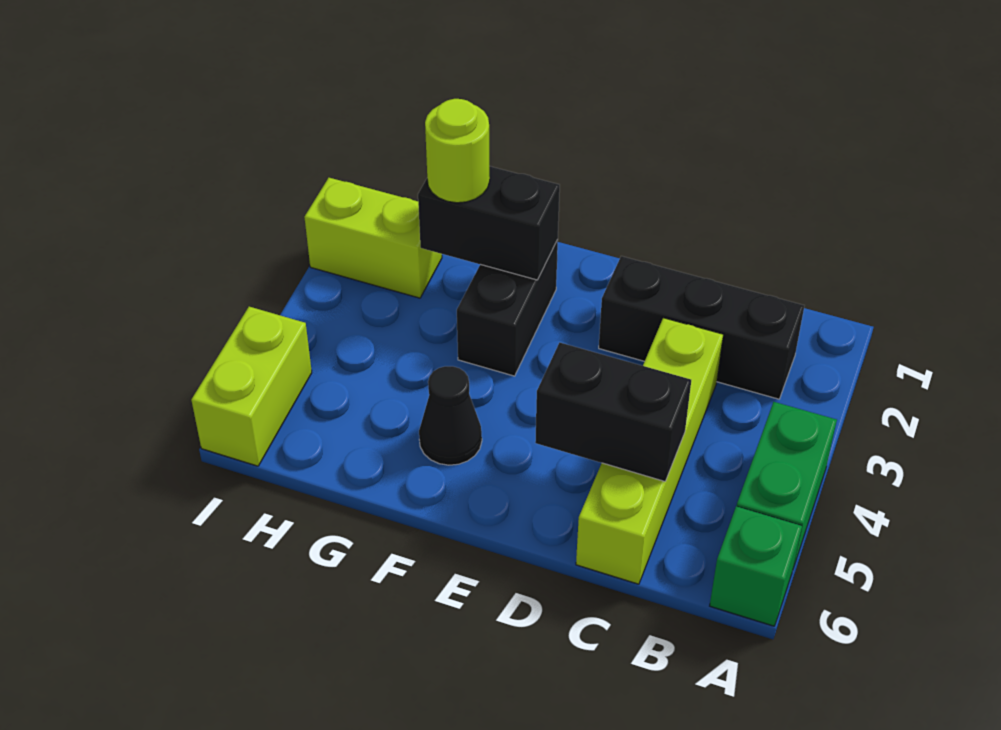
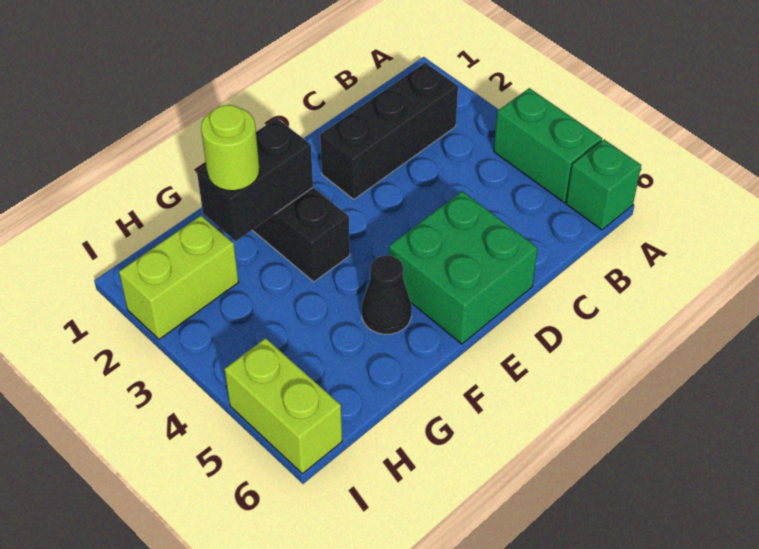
lime brick C3:C6 level 1 -> none
black brick C5:D5 level 2 -> none
none -> green brick D5:E6 level 1

